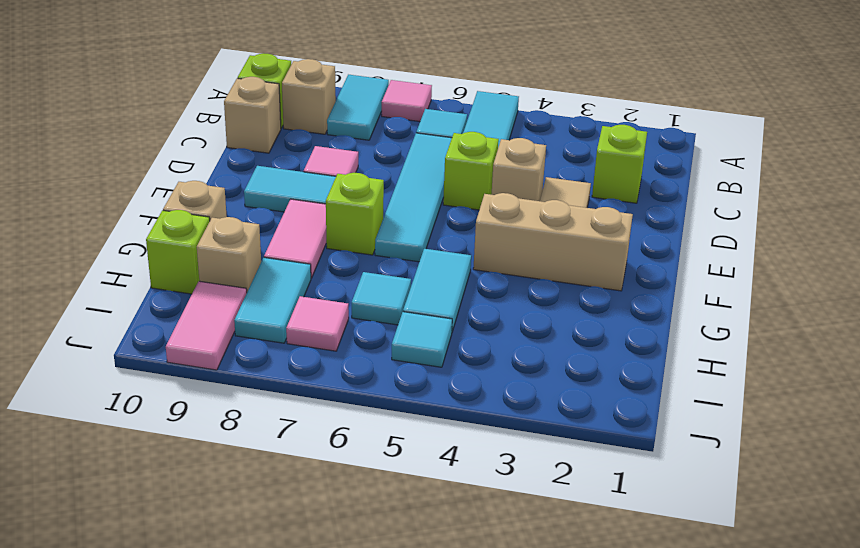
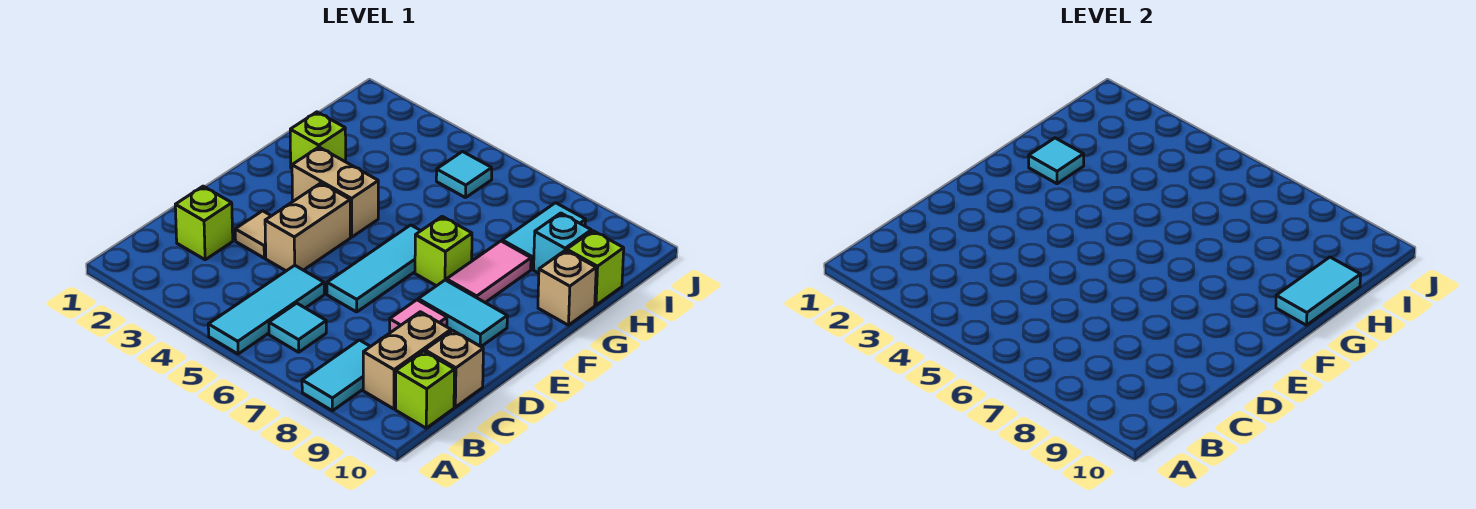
pink tile A7 level 1 -> none
tan brick B9 level 1 -> tan brick B9:C9 level 1
cyan tile C6:F6 level 1 -> cyan tile D6:F6 level 1
tan brick D4 level 1 -> tan brick D4:E4 level 1
lime brick D5 level 1 -> lime brick G2 level 1
tan brick F2:F4 level 1 -> tan brick F3:F4 level 1
cyan tile G5:H5 level 1 -> cyan tile G10:H10 level 2
cyan tile H6 level 1 -> cyan tile G2 level 2
tan brick H9 level 1 -> cyan brick H9 level 1
pink tile I7 level 1 -> none
pink tile I9:J9 level 1 -> none

